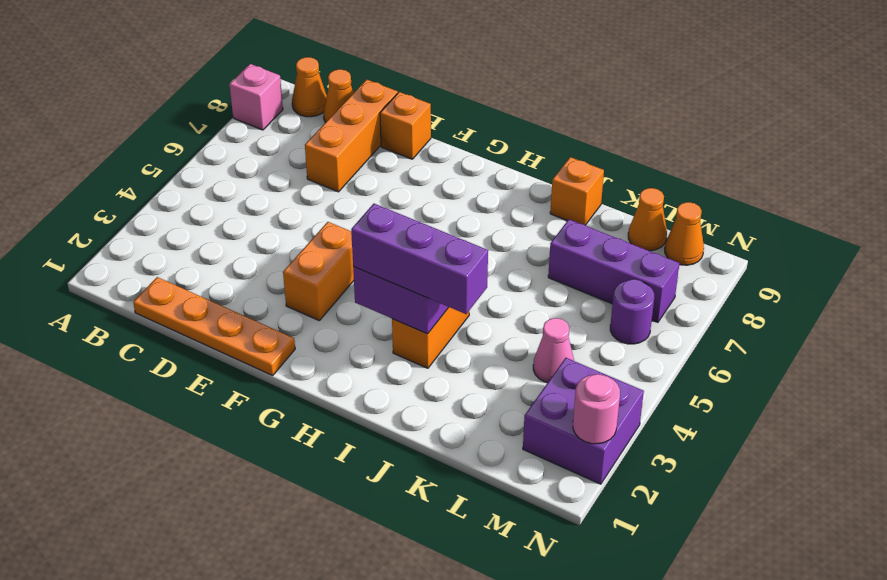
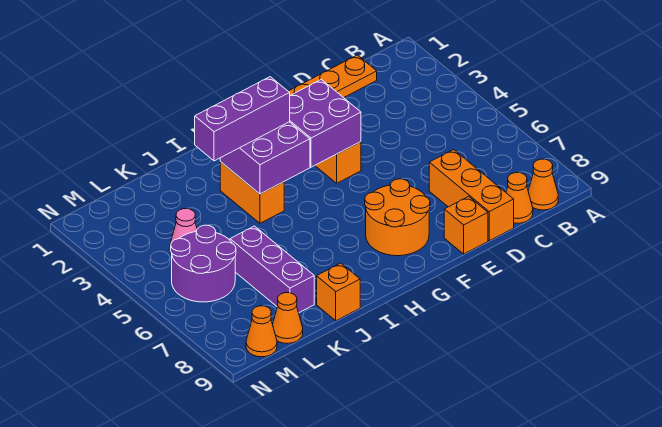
pink brick A8 level 1 -> none
none -> orange round brick F7:G8 level 1
purple brick K7:M7 level 1 -> purple brick K6:K8 level 1
purple brick M2:N3 level 1 -> purple brick F3:G4 level 2
purple round brick M6 level 1 -> purple round brick L5:M6 level 1
pink round brick N2 level 2 -> none

